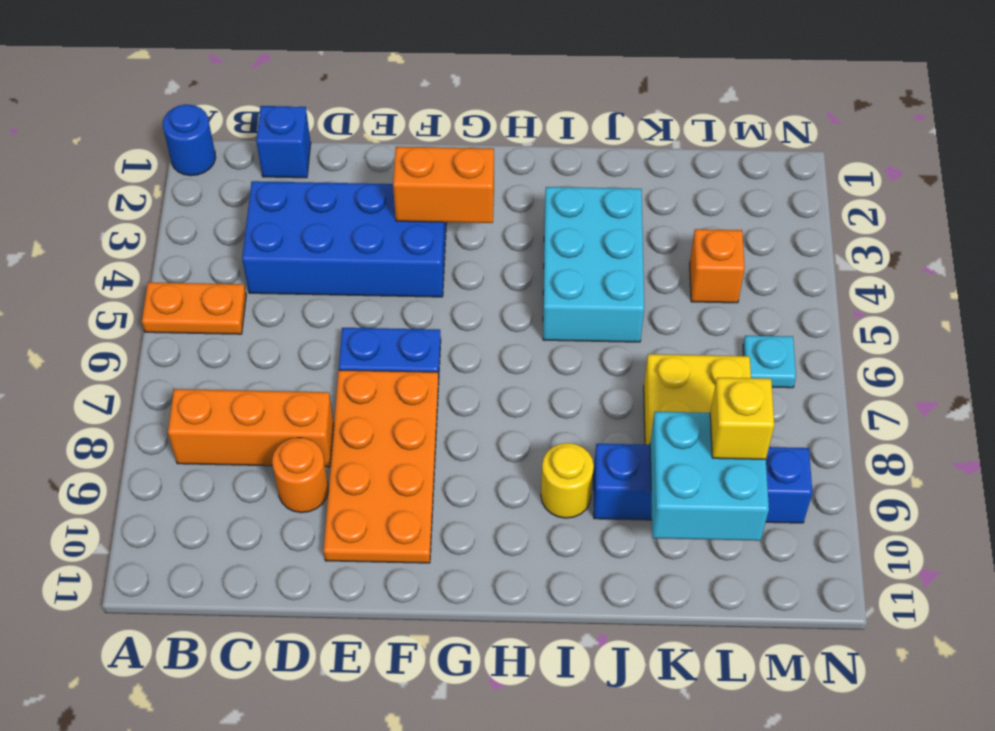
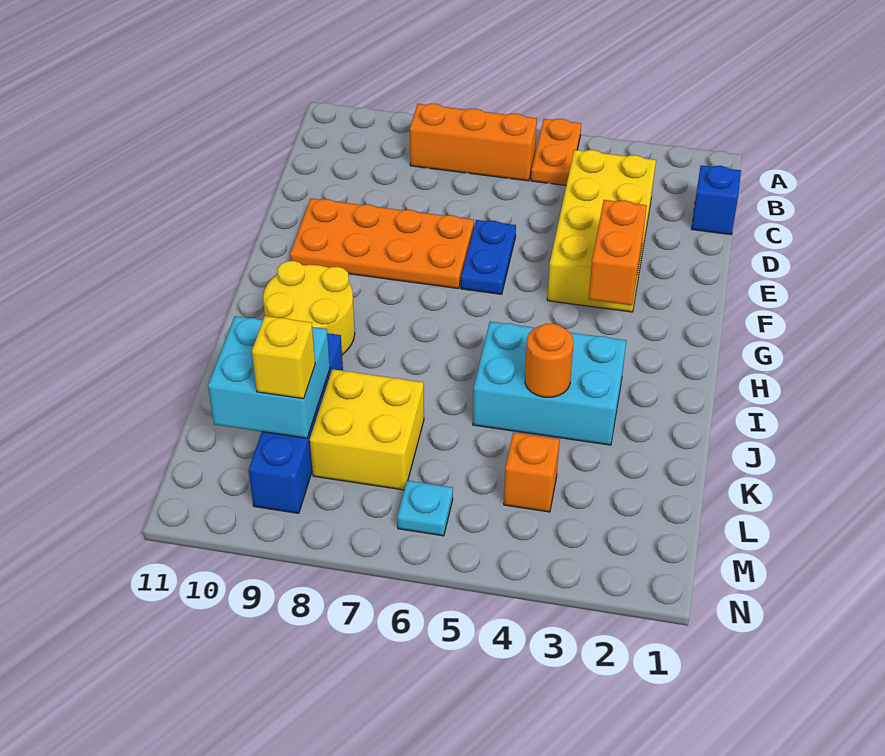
blue round brick A1 level 1 -> none
orange brick B8:D8 level 1 -> orange brick B6:B8 level 1
blue brick C3:F4 level 1 -> yellow brick C3:F4 level 1
orange round brick D9 level 1 -> orange round brick J4 level 2
yellow round brick I9 level 1 -> yellow round brick H9:I10 level 1

